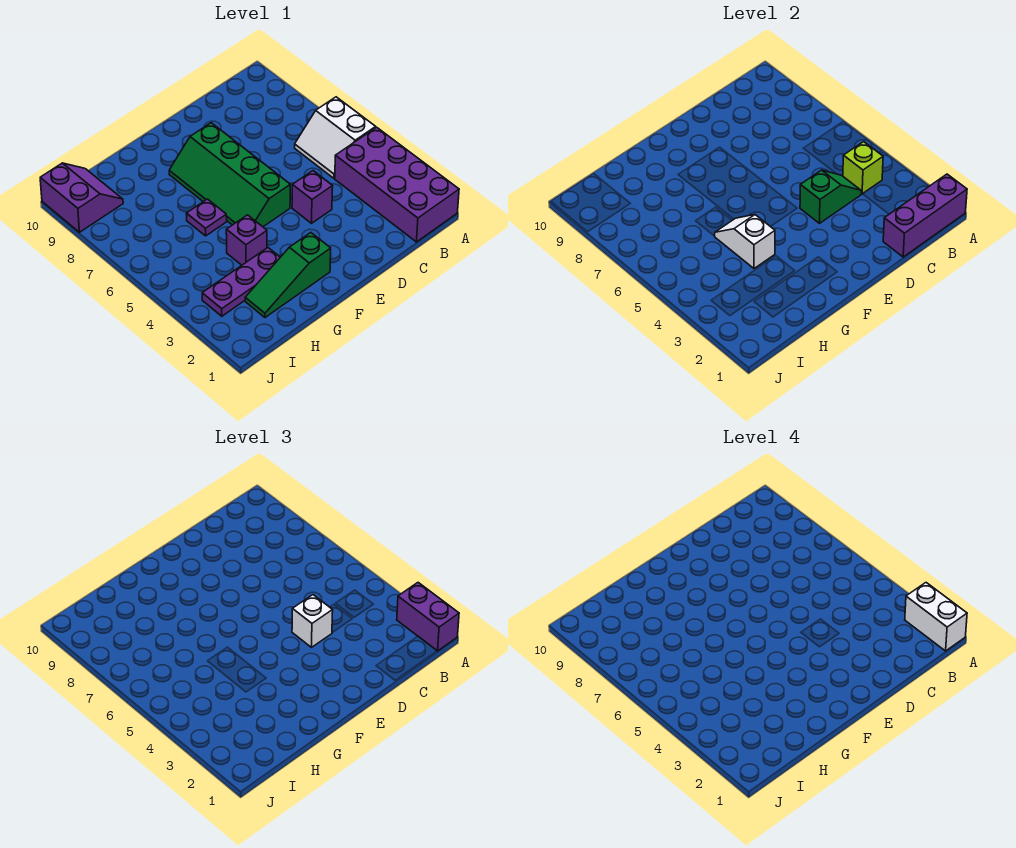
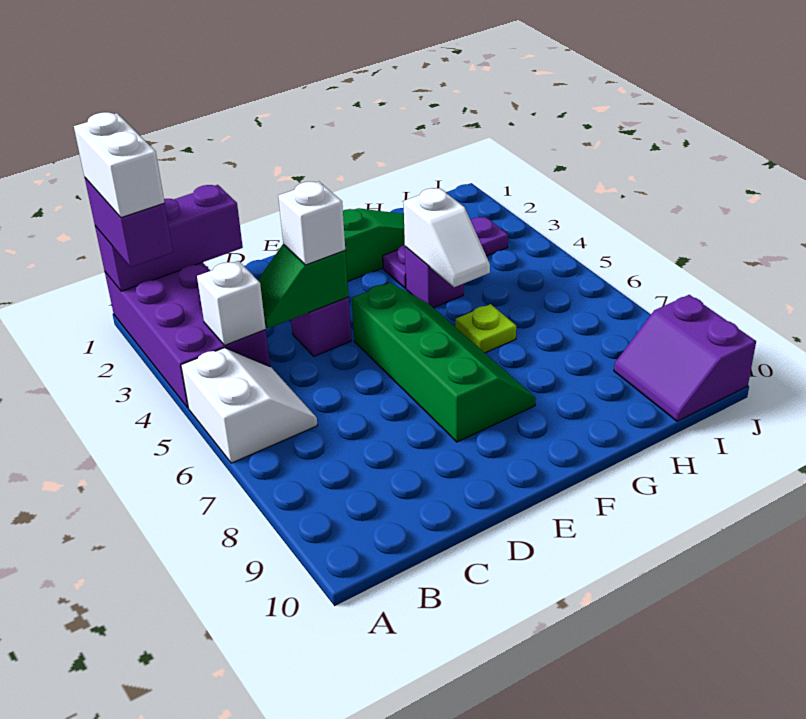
lime brick B4 level 2 -> white brick B4 level 2
purple plate G6 level 1 -> lime plate G6 level 1

